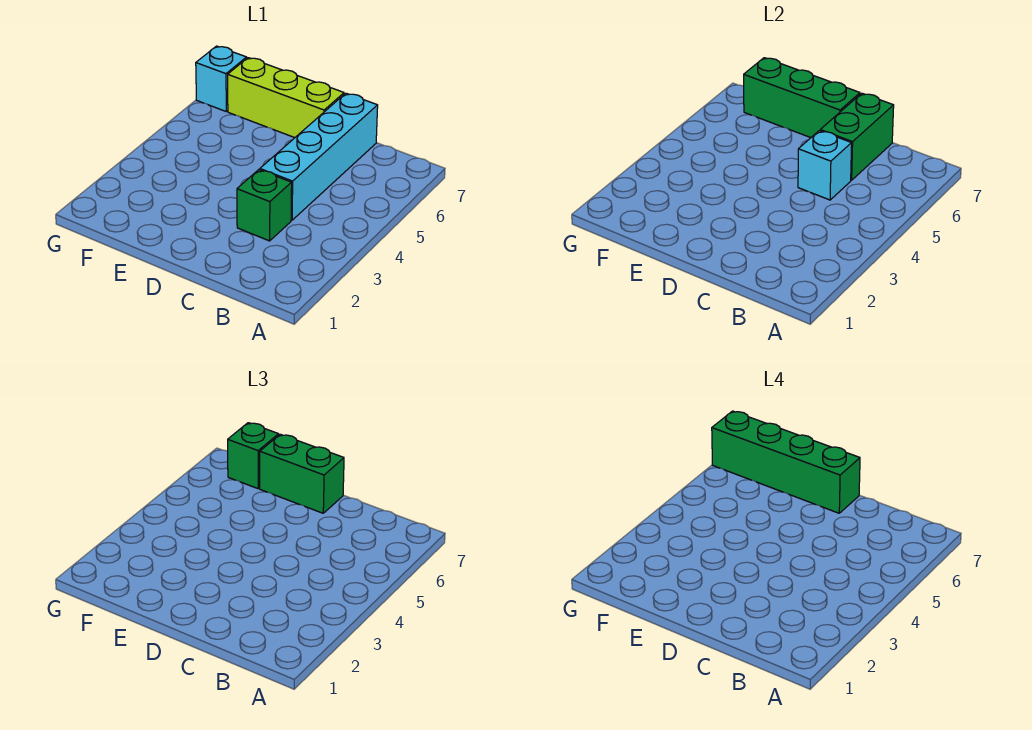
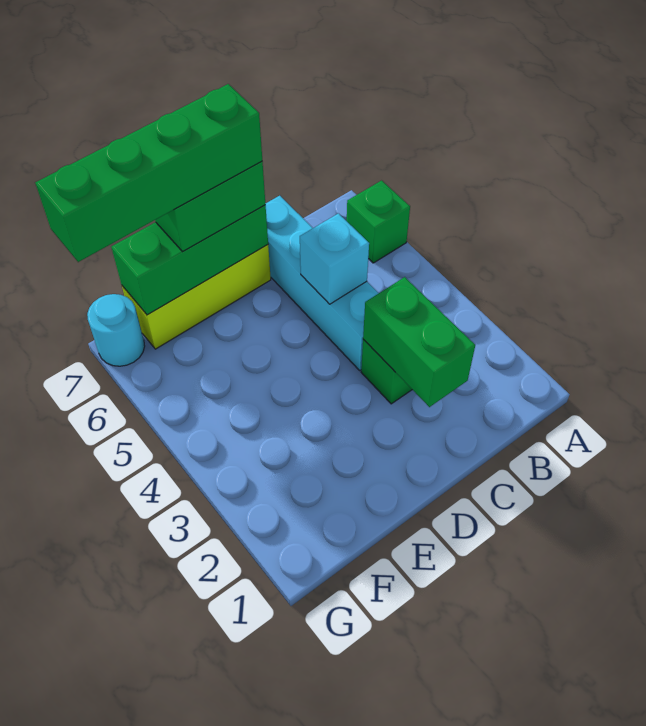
green brick C6:C7 level 2 -> green brick C2:C3 level 2
green brick F7 level 3 -> green brick A6 level 1
cyan brick G7 level 1 -> cyan round brick G7 level 1

